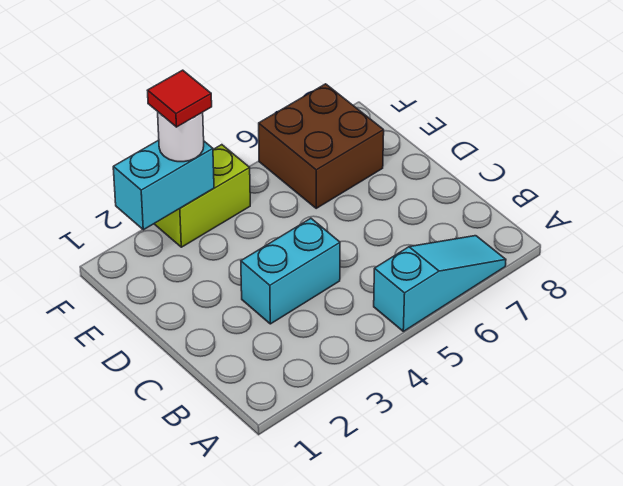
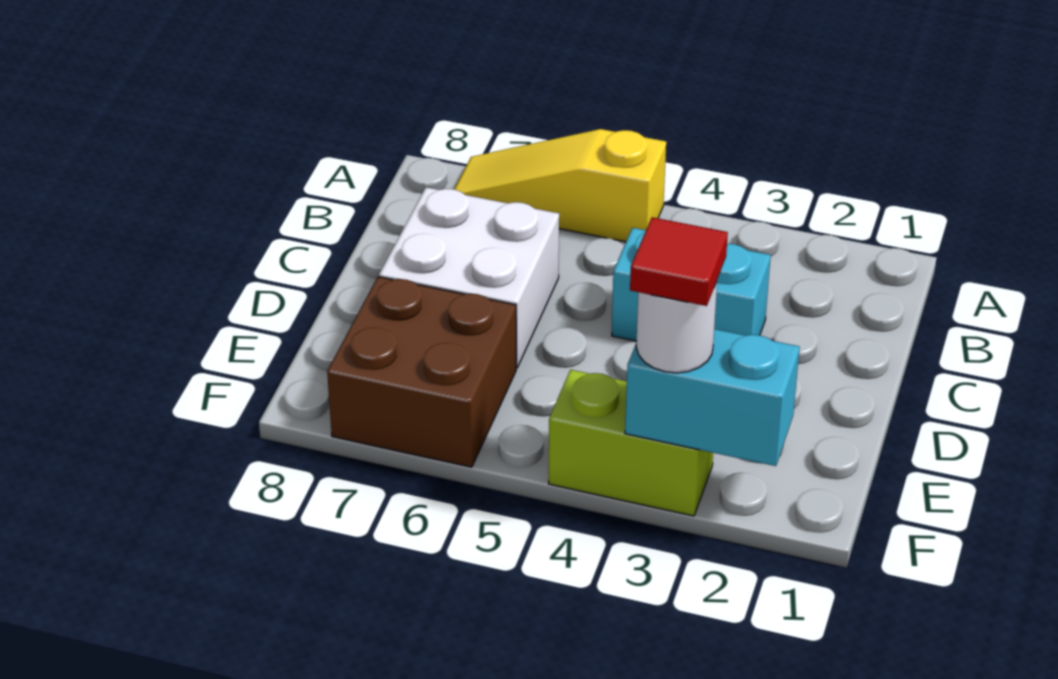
cyan slope A5:A7 level 1 top 5 -> yellow slope A5:A7 level 1 top 5
none -> white brick C6:D7 level 1

